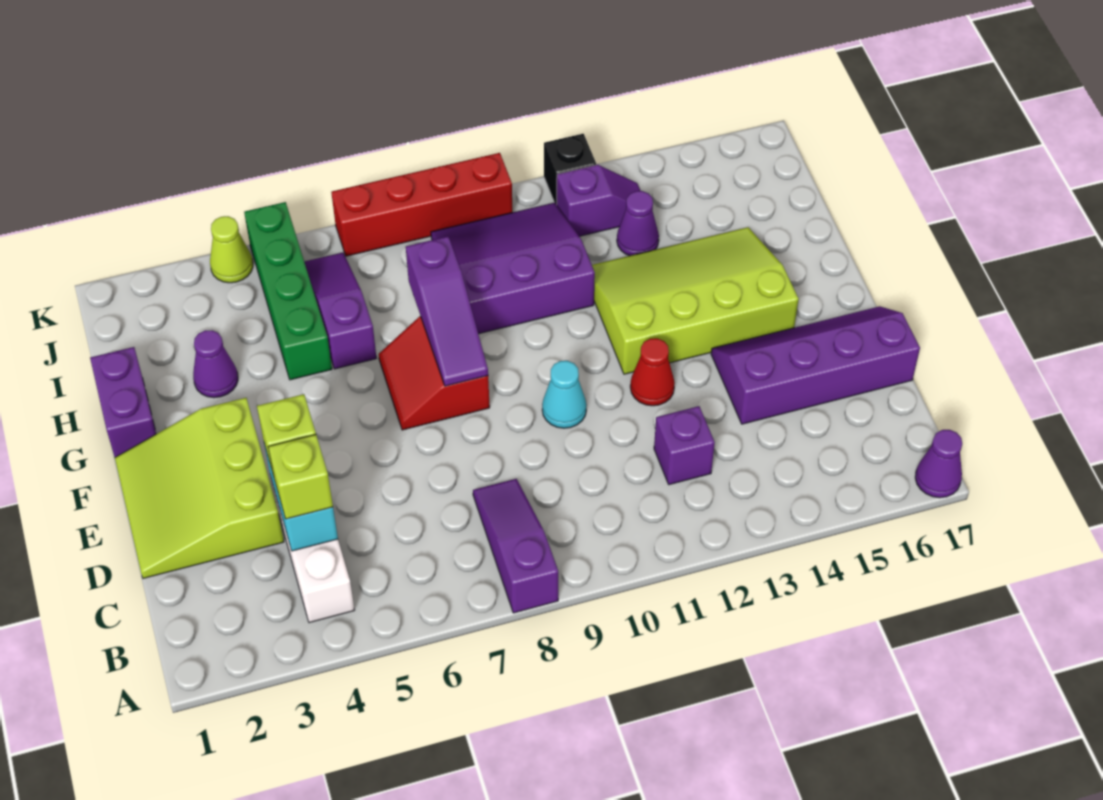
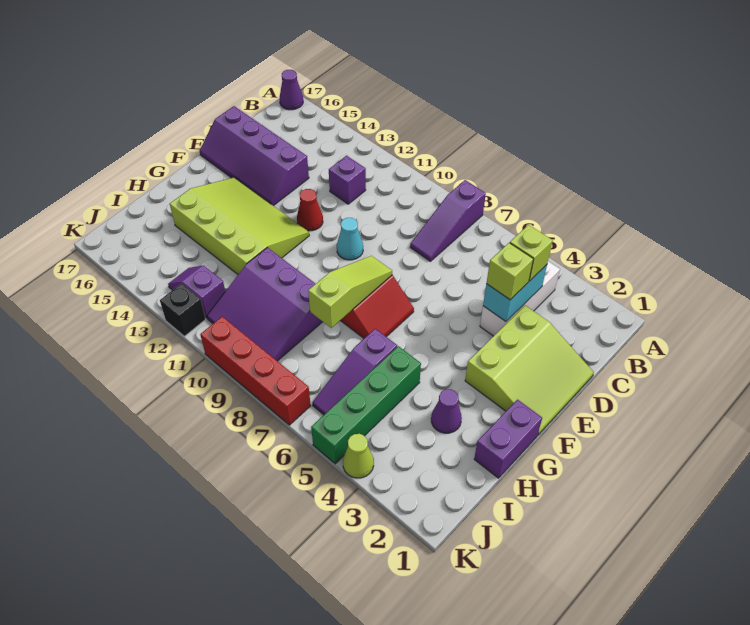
purple slope F8:H8 level 2 top H -> lime slope F8:H8 level 2 top H
lime slope F12:H15 level 1 top F -> lime slope F12:H15 level 1 top H
purple cone I13 level 1 -> none

